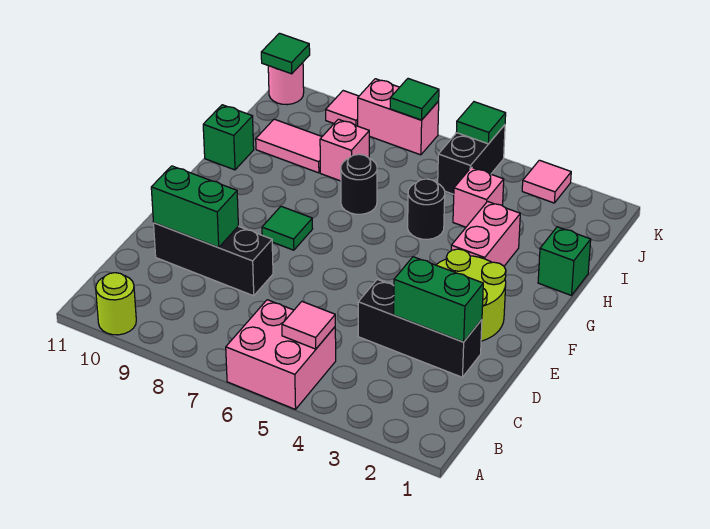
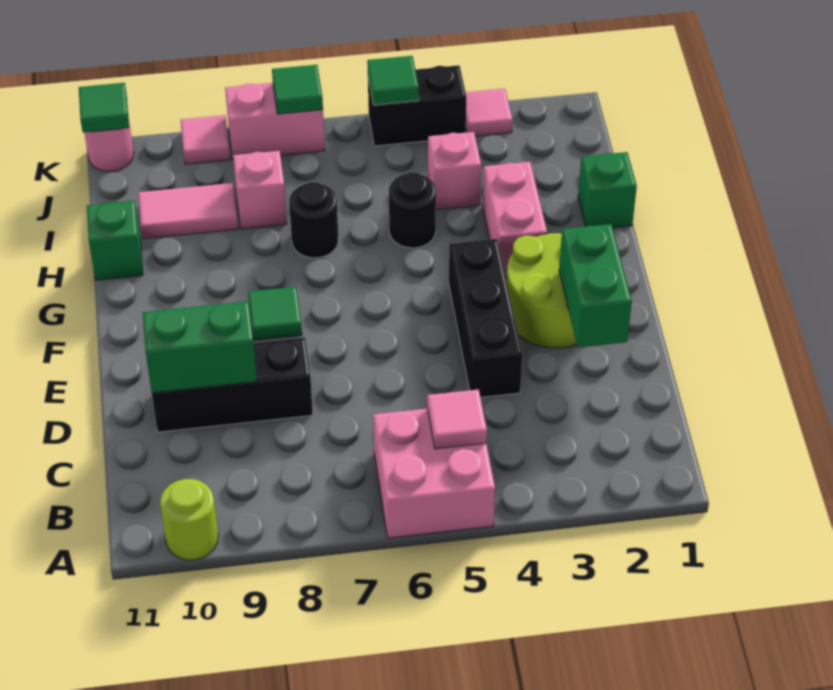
black brick D2:D4 level 1 -> black brick D4:F4 level 1
green brick D2:D3 level 2 -> green brick D2:E2 level 2
black brick J5:K5 level 1 -> black brick K4:K5 level 1

